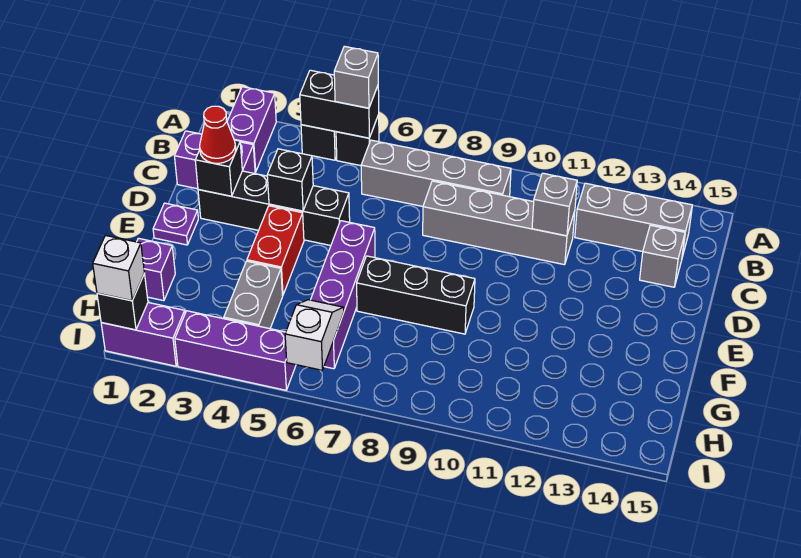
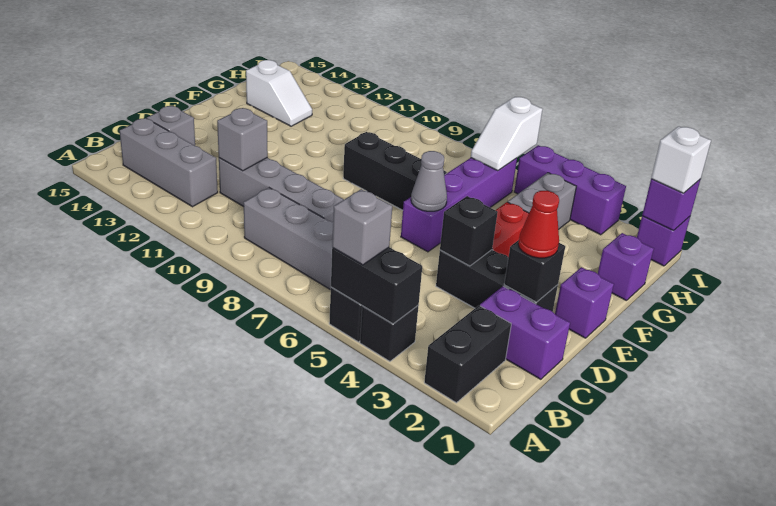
purple brick A2:B2 level 1 -> black brick A2:B2 level 1
black brick D2:D5 level 1 -> black brick D2:D4 level 1
purple plate E1 level 1 -> purple brick E1 level 1
none -> grey cone E6 level 2
none -> white slope G13:G14 level 1 top 14
purple brick I1:I2 level 1 -> purple brick I1 level 1
black brick I1 level 2 -> purple brick I1 level 2

